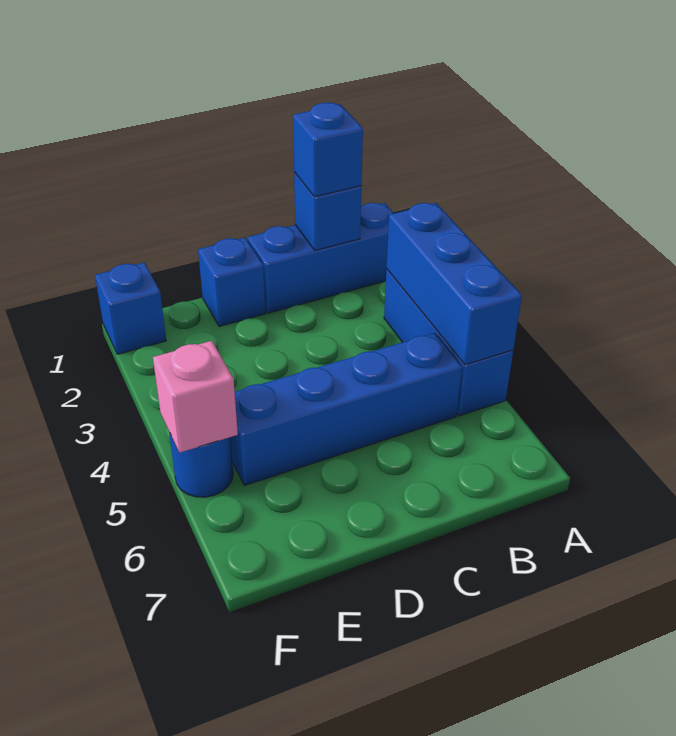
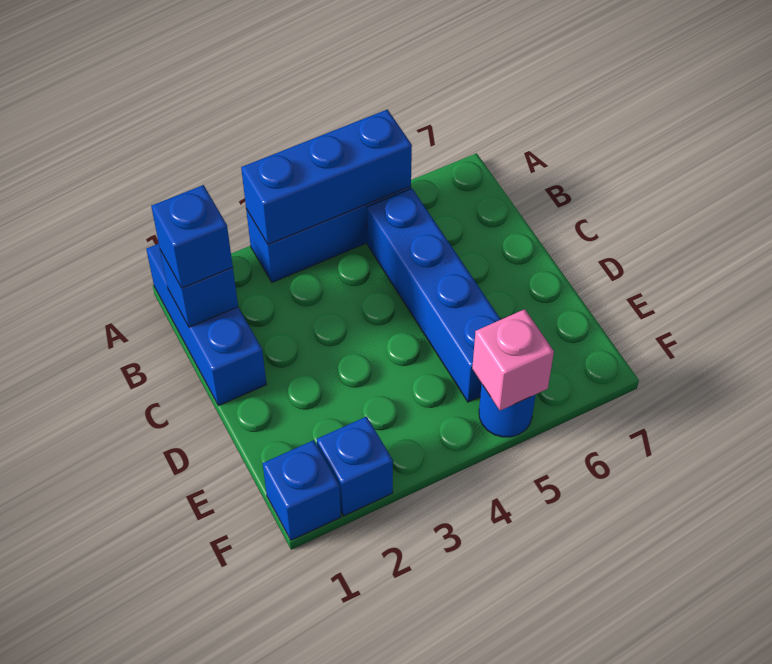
blue brick D1 level 1 -> blue brick F2 level 1

